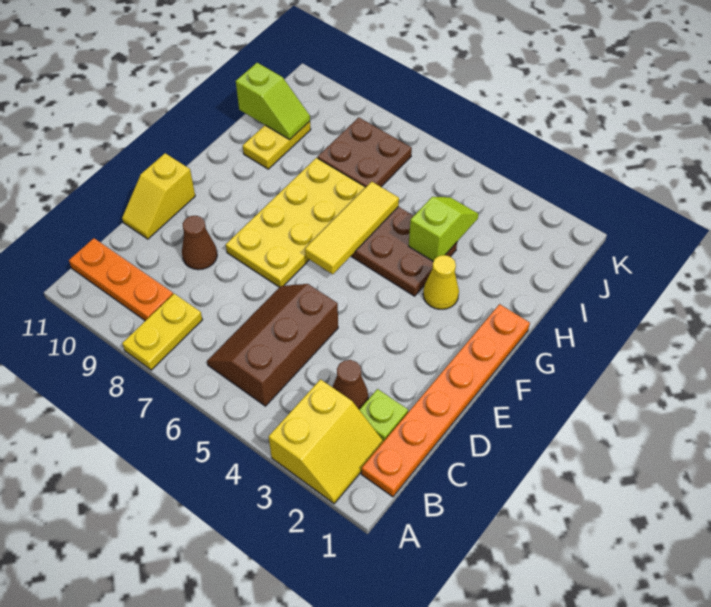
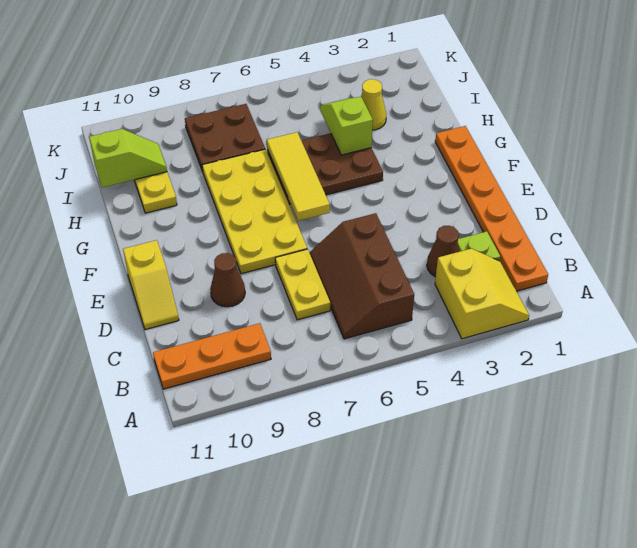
yellow plate A8:B8 level 1 -> yellow plate C7:D7 level 1
yellow cone G3 level 1 -> yellow cone I3 level 1

